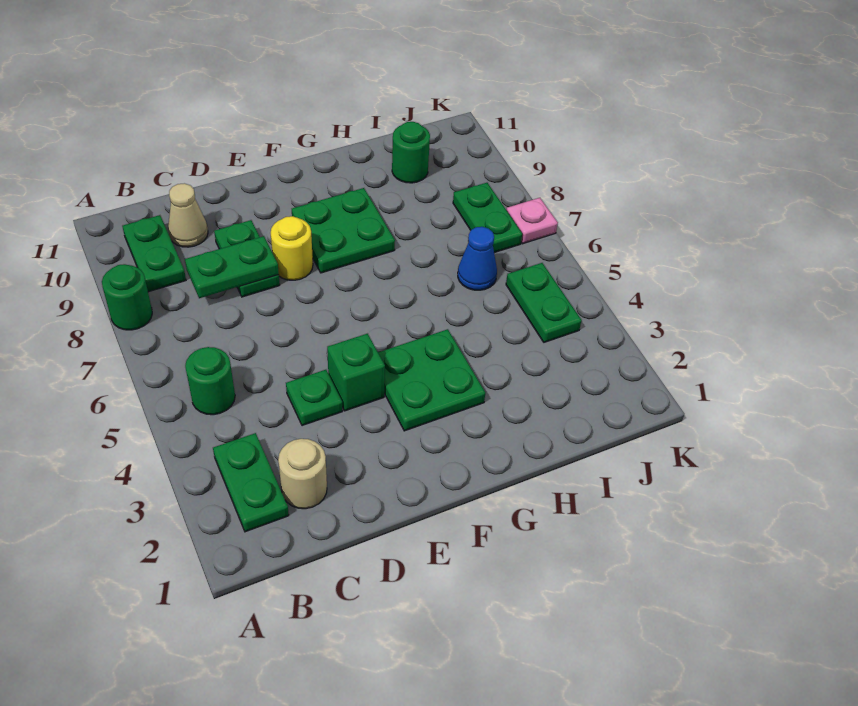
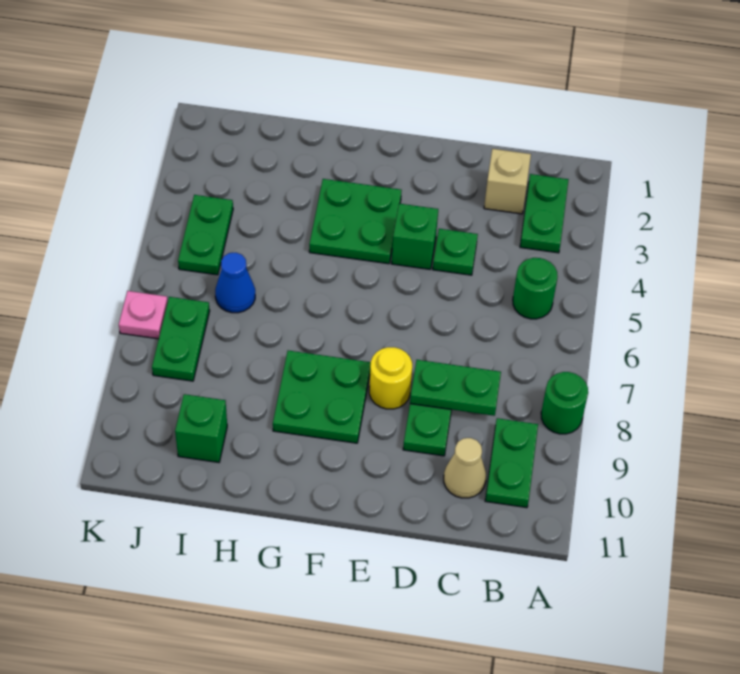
tan round brick C2 level 1 -> tan brick C2 level 1
green round brick I10 level 1 -> green brick I10 level 1

